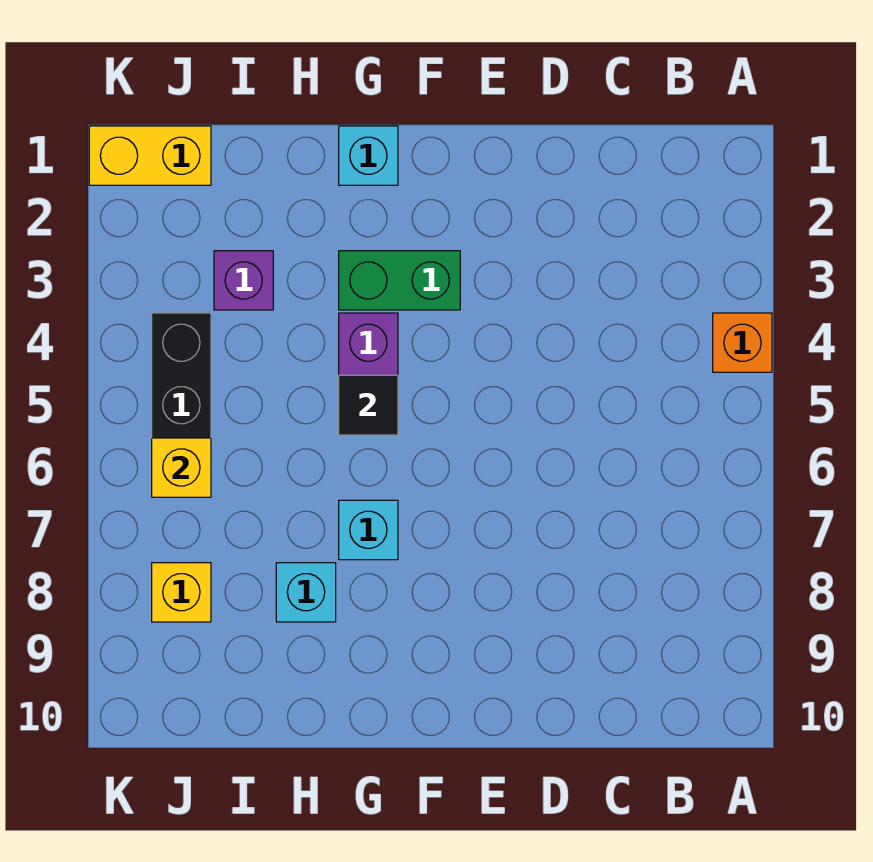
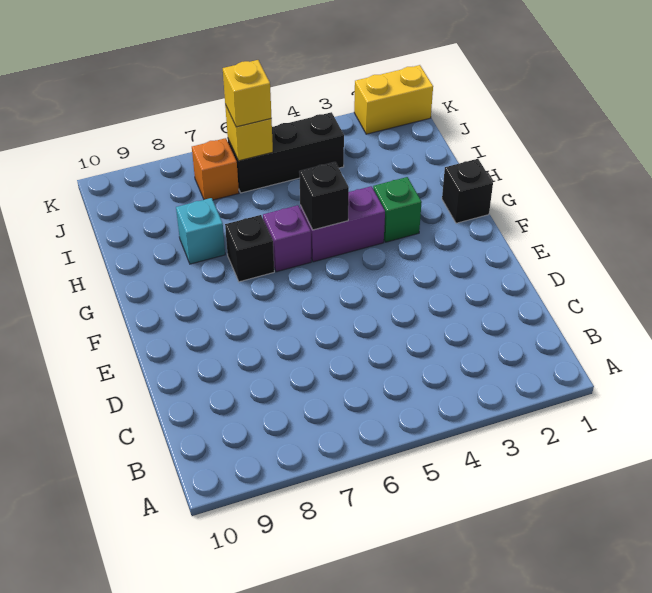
orange brick A4 level 1 -> orange brick J7 level 1
green brick F3:G3 level 1 -> green brick G3 level 1
cyan brick G1 level 1 -> black brick G1 level 1
black tile G5 level 2 -> black brick G5 level 2
cyan brick G7 level 1 -> black brick G7 level 1
purple brick I3 level 1 -> purple brick G6 level 1
yellow brick J1:K1 level 1 -> yellow brick K1:K2 level 1
yellow brick J8 level 1 -> yellow brick J6 level 3

